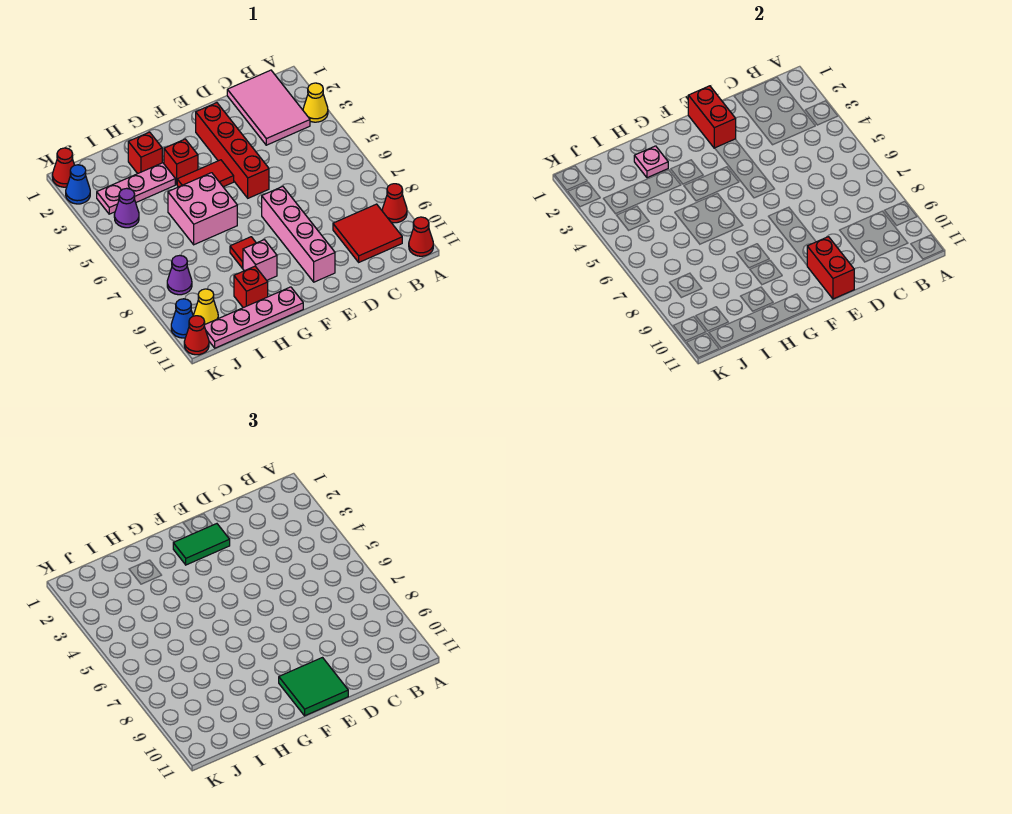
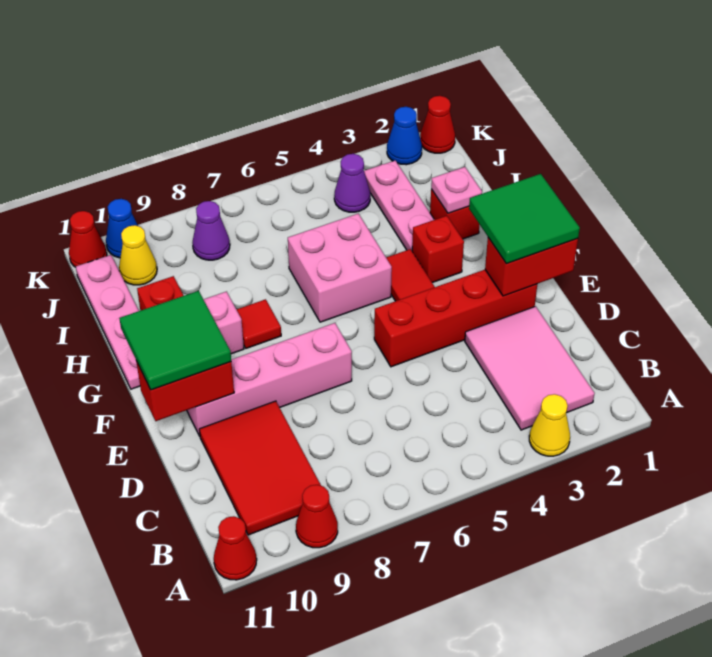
pink tile B1:C3 level 1 -> pink tile B2:D3 level 1
red tile B9:C10 level 1 -> red tile B9:D10 level 1
green tile E2:F2 level 3 -> green tile E1:F2 level 3

